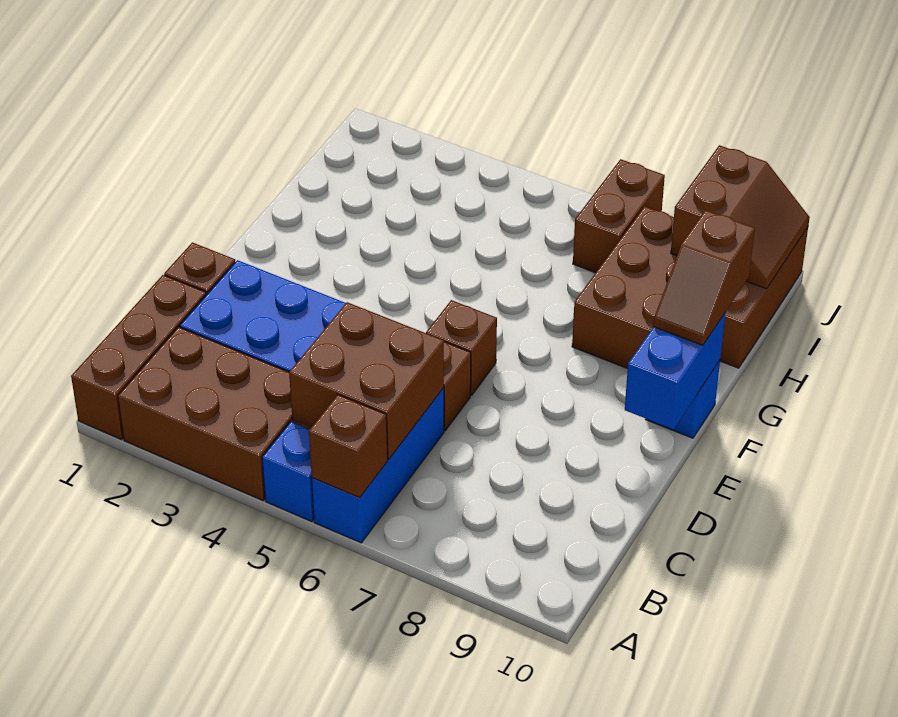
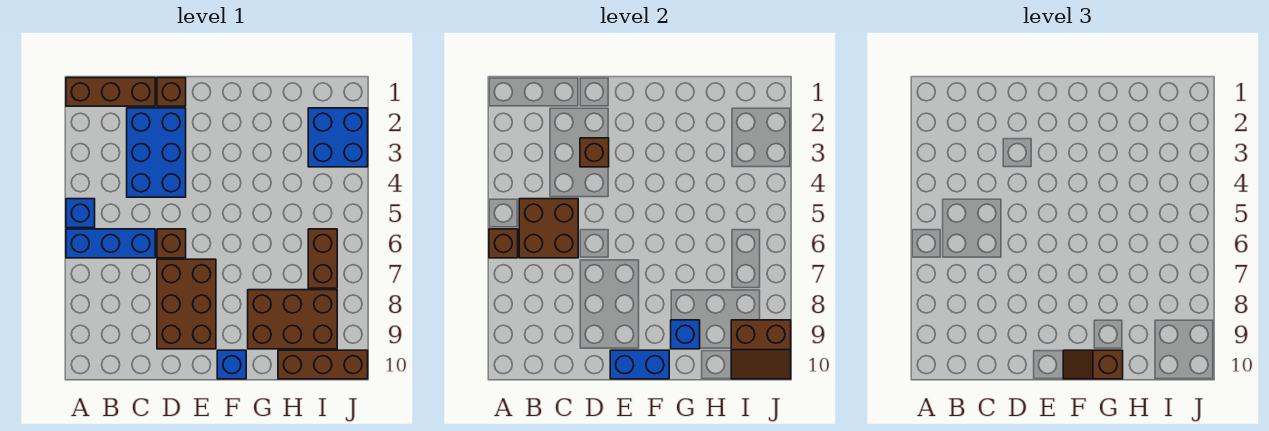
brown brick A2:B4 level 1 -> brown brick D7:E9 level 1
brown brick E6 level 1 -> brown brick D3 level 2
none -> blue brick G9 level 2
none -> blue brick I2:J3 level 1
brown brick I7:J7 level 1 -> brown brick I6:I7 level 1

